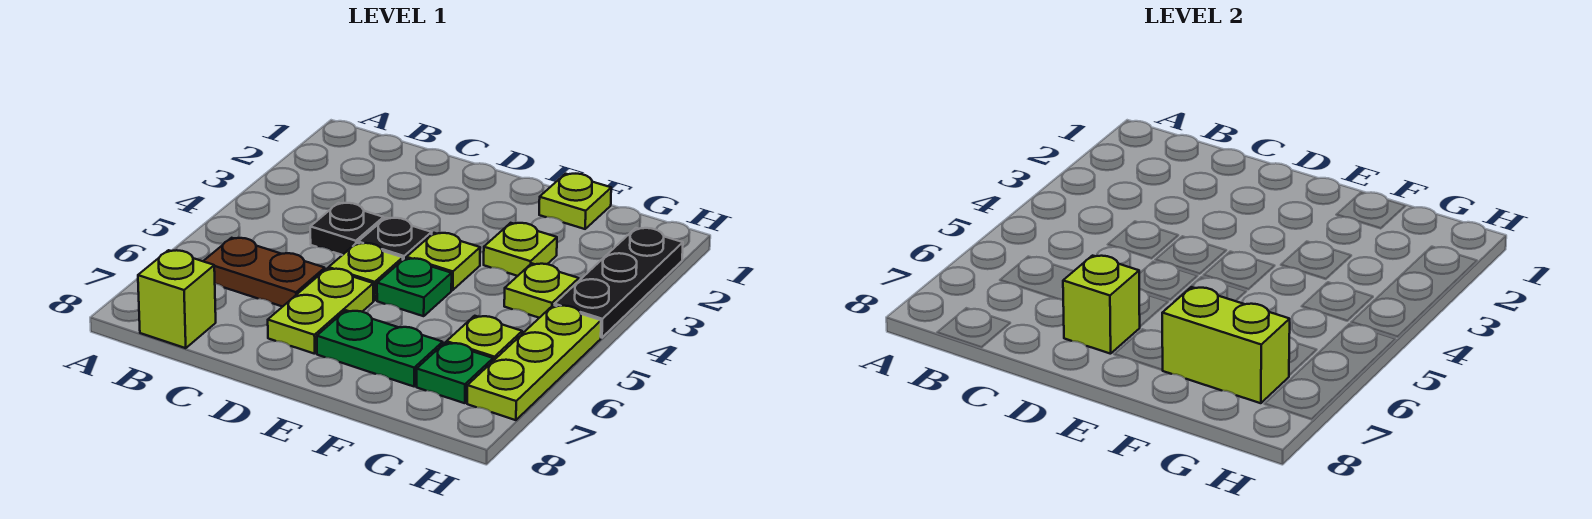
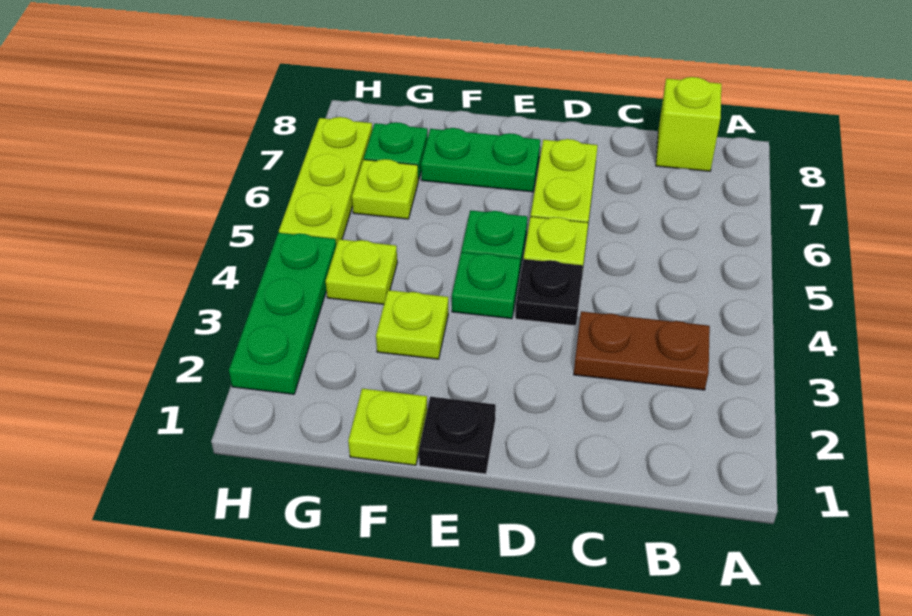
brown plate B6:C6 level 1 -> brown plate B3:C3 level 1
black plate C4 level 1 -> black plate E1 level 1
lime brick D7 level 2 -> none
lime plate E4 level 1 -> green plate E4 level 1
lime brick F7:G7 level 2 -> none
black plate H2:H4 level 1 -> green plate H2:H4 level 1

